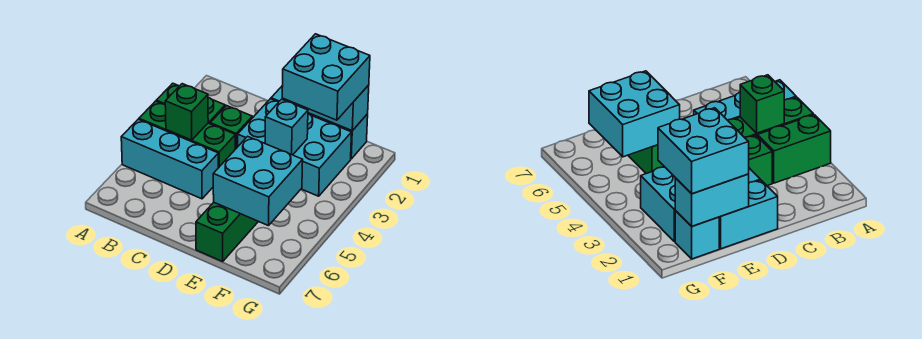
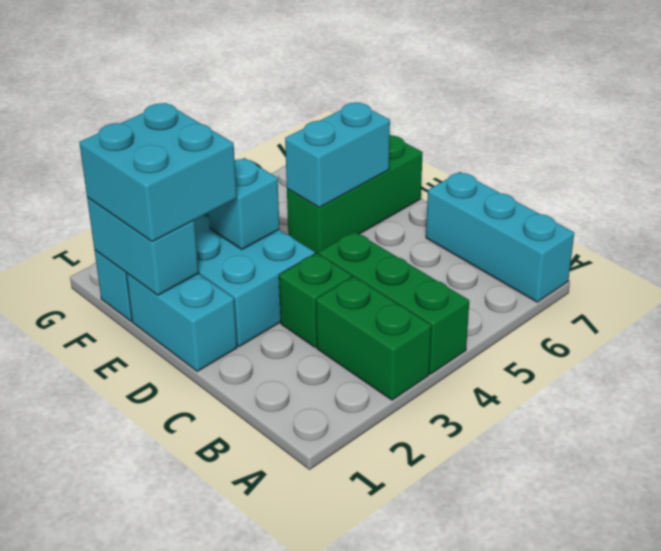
cyan brick A5:C5 level 1 -> cyan brick A7:C7 level 1
green brick B4 level 2 -> none
cyan brick E5:F6 level 2 -> cyan brick E5:E6 level 2

